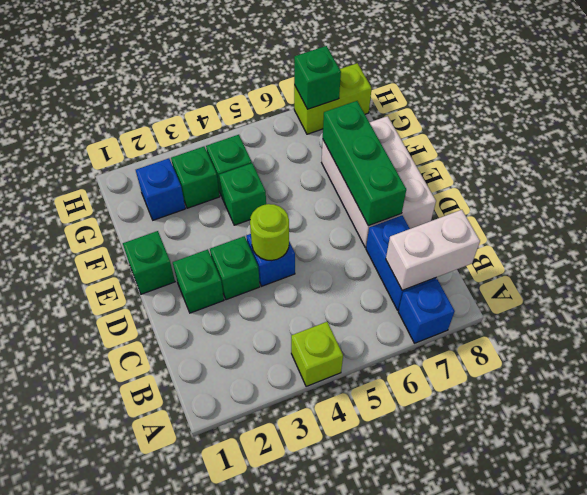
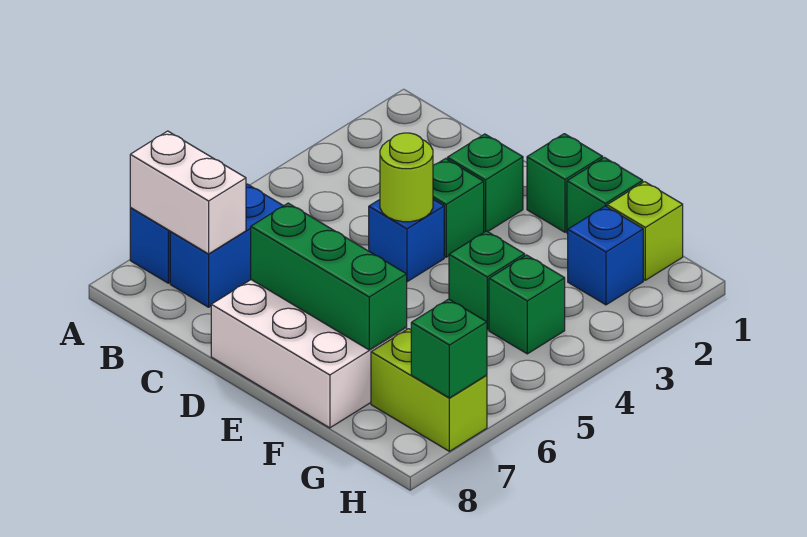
lime brick A4 level 1 -> lime brick G1 level 1
blue brick B7:C7 level 1 -> blue brick B6:B7 level 1
white brick B7:B8 level 2 -> white brick A7:B7 level 2
green brick G3 level 1 -> green brick F1 level 1
lime brick H7:H8 level 1 -> lime brick G7:H7 level 1

